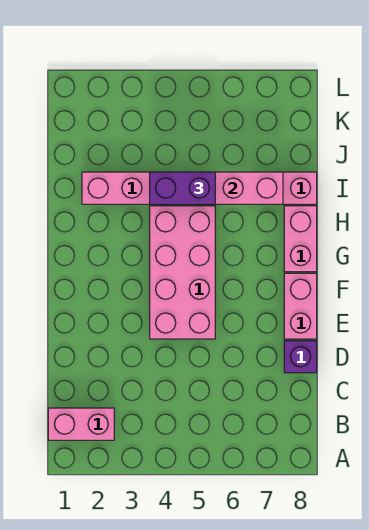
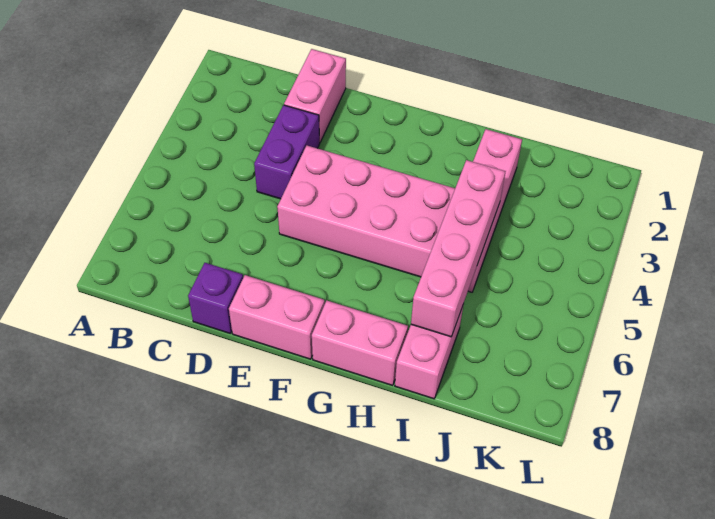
pink brick B1:B2 level 1 -> pink brick D1:D2 level 1
purple brick I4:I5 level 3 -> purple brick D3:D4 level 1

